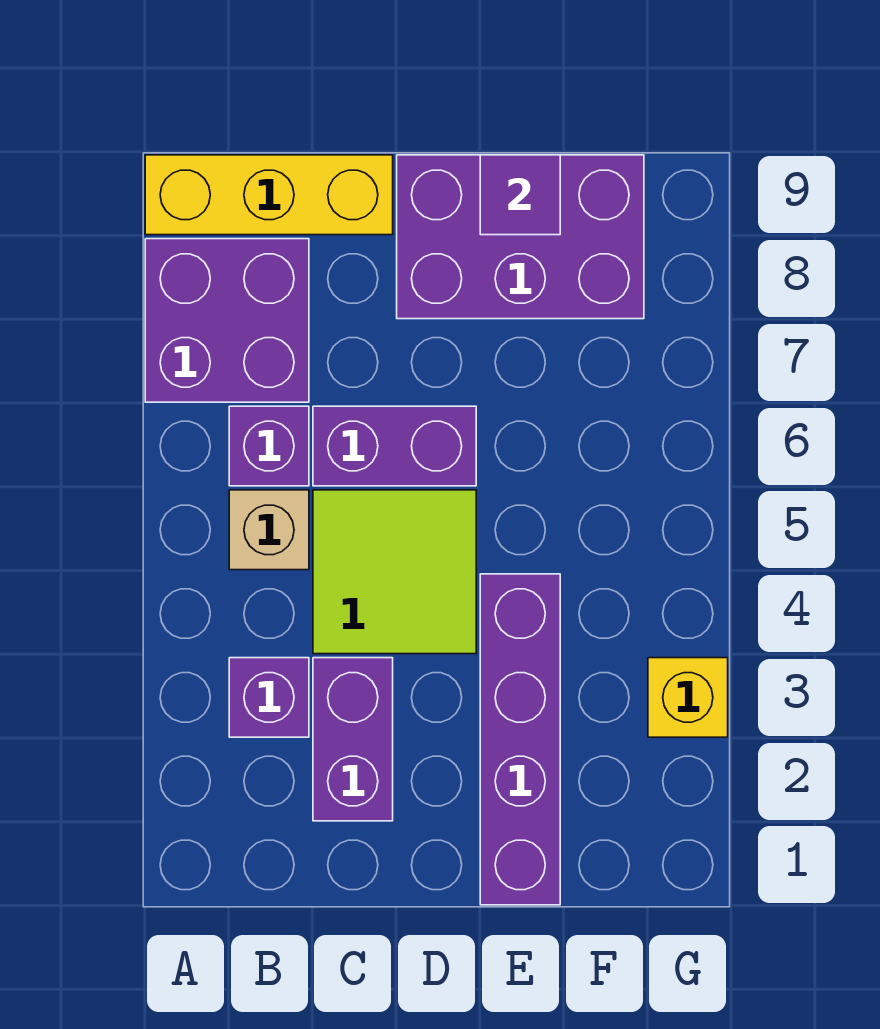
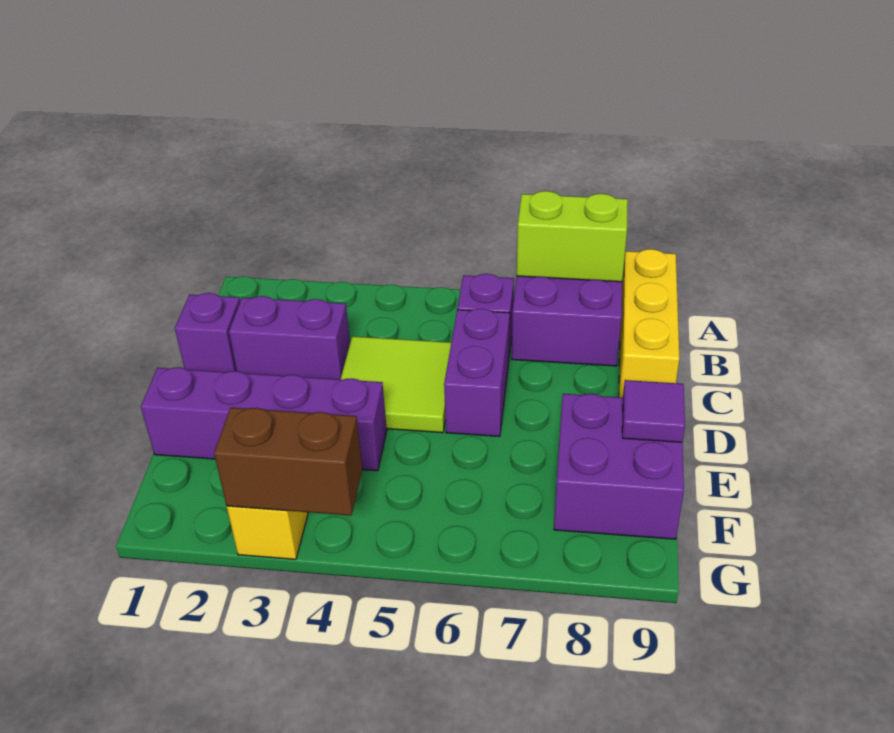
none -> lime brick A7:A8 level 2
purple brick B3 level 1 -> purple brick C1 level 1
tan brick B5 level 1 -> none
purple brick D8:F9 level 1 -> purple brick E8:F9 level 1
none -> brown brick G3:G4 level 2

